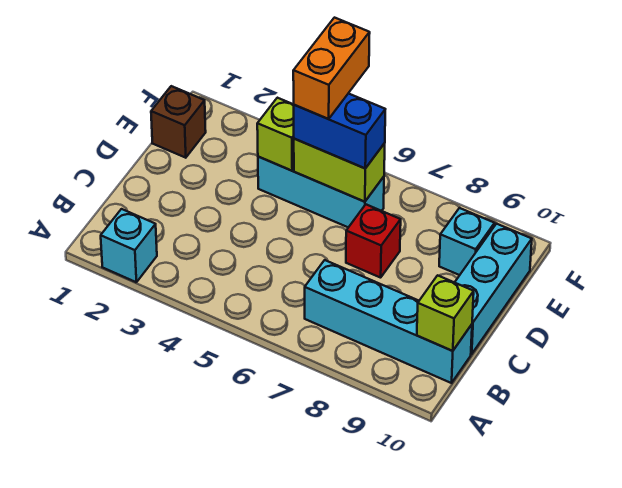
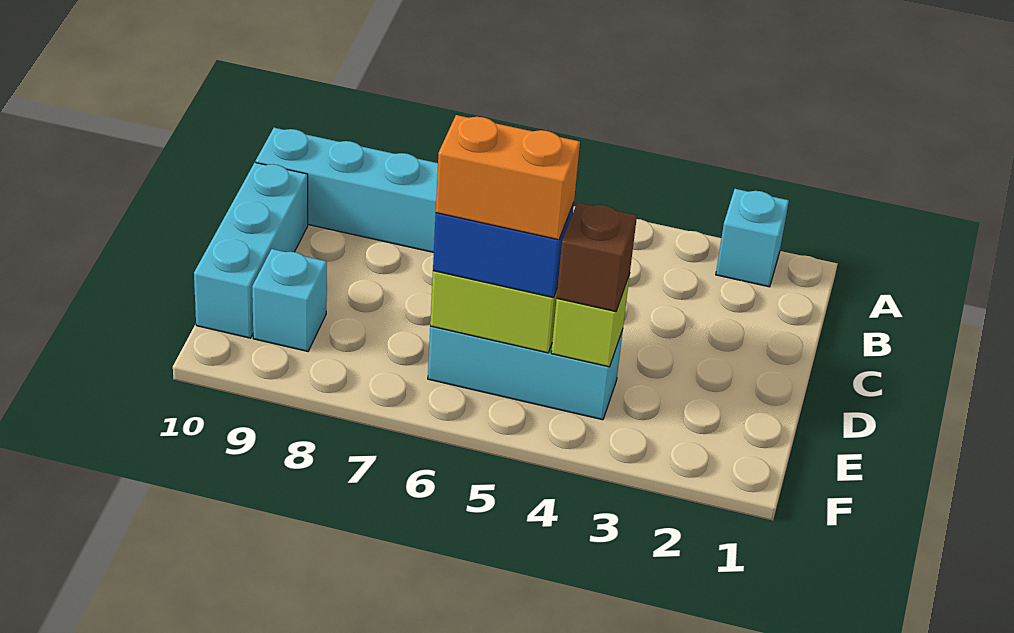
lime brick B10 level 2 -> none
red brick D7 level 1 -> none
brown brick E1 level 1 -> brown brick E4 level 3
orange brick E5:F5 level 4 -> orange brick E5:E6 level 4

